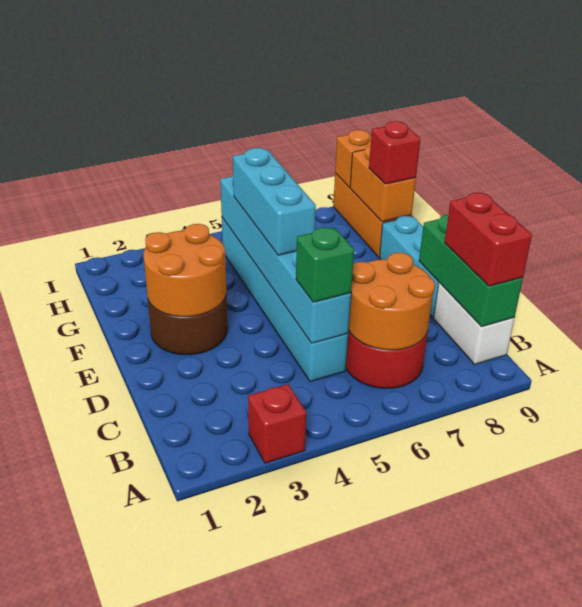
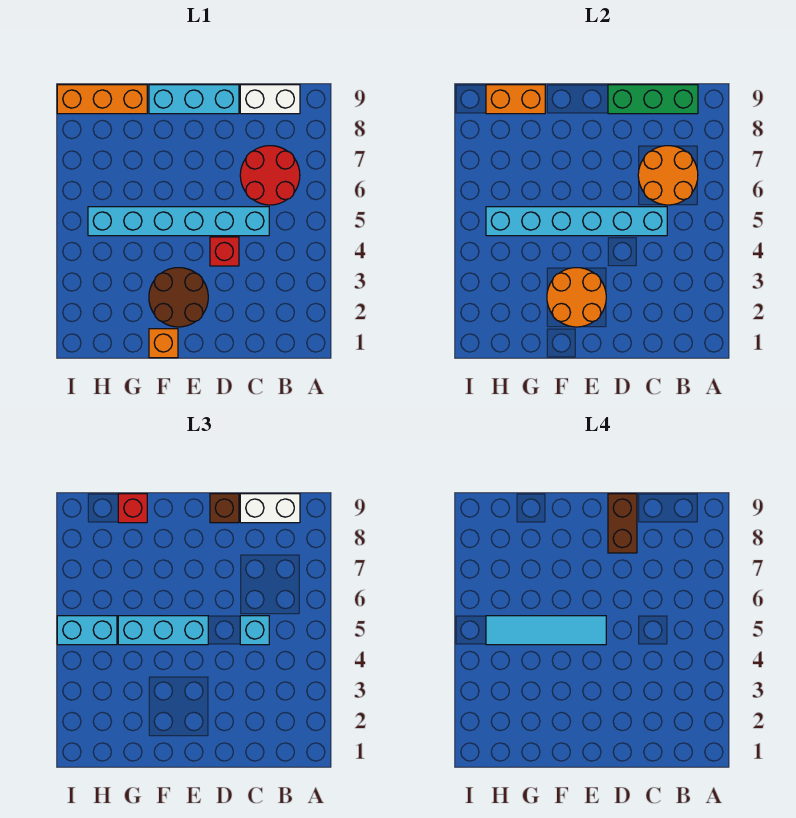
red brick A3 level 1 -> red brick D4 level 1
red brick B9:C9 level 3 -> white brick B9:C9 level 3
green brick C5 level 3 -> cyan brick C5 level 3
none -> brown brick D8:D9 level 4
none -> brown brick D9 level 3
none -> cyan tile E5:H5 level 4
none -> cyan brick H5:I5 level 3
orange brick I9 level 2 -> orange brick F1 level 1

